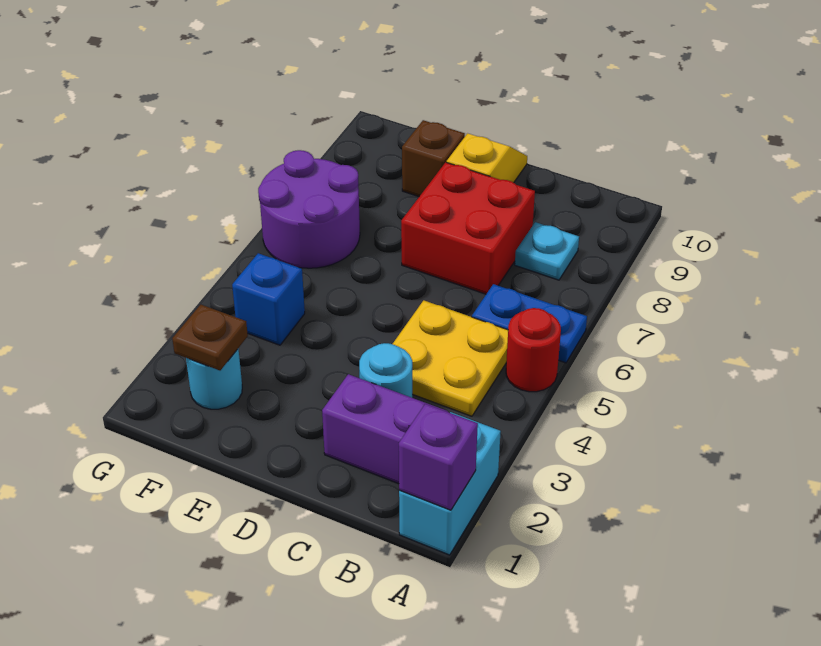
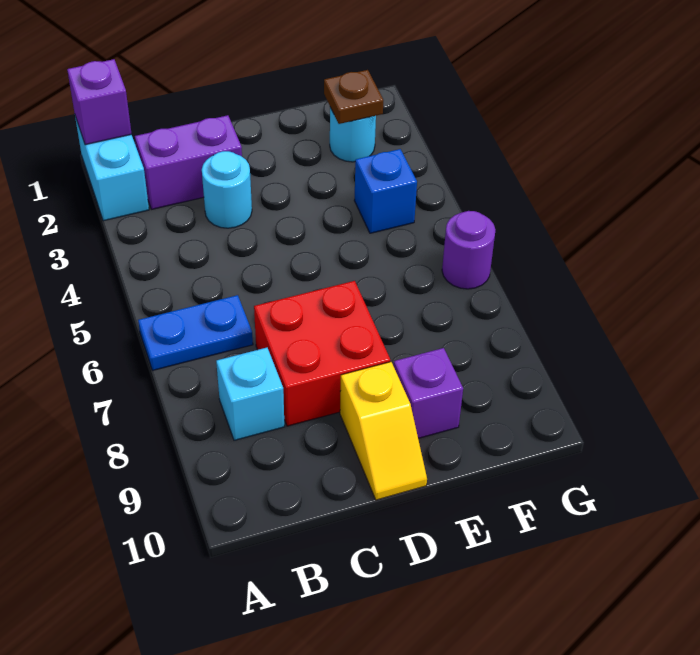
red round brick A5 level 1 -> none
yellow plate B4:C5 level 1 -> none
cyan plate B8 level 1 -> cyan brick B8 level 1
brown brick E9 level 1 -> purple brick E9 level 1
purple round brick F6:G7 level 1 -> purple round brick G6 level 1

